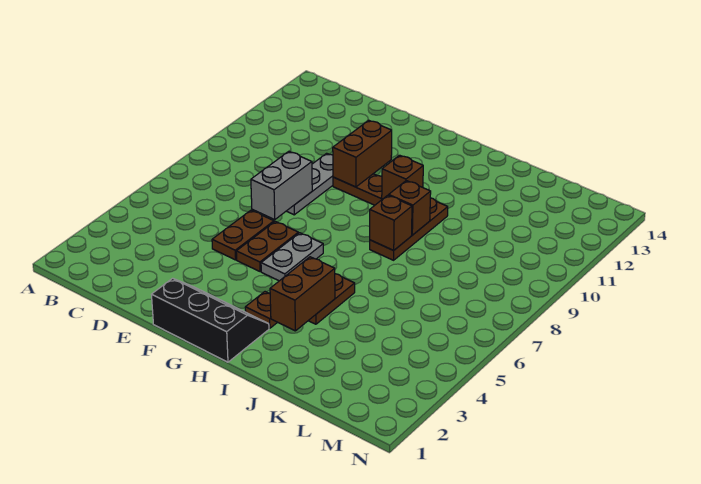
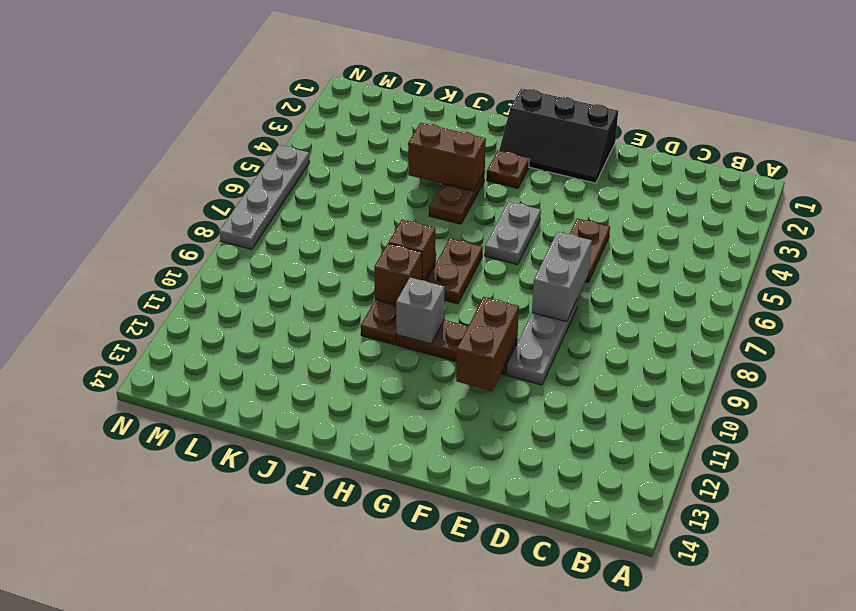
brown plate F5:F6 level 1 -> brown plate H7:H8 level 1
brown brick H10 level 2 -> grey brick H10 level 2
brown brick I3:I4 level 2 -> brown brick I4:J4 level 2
none -> grey plate N5:N8 level 1

